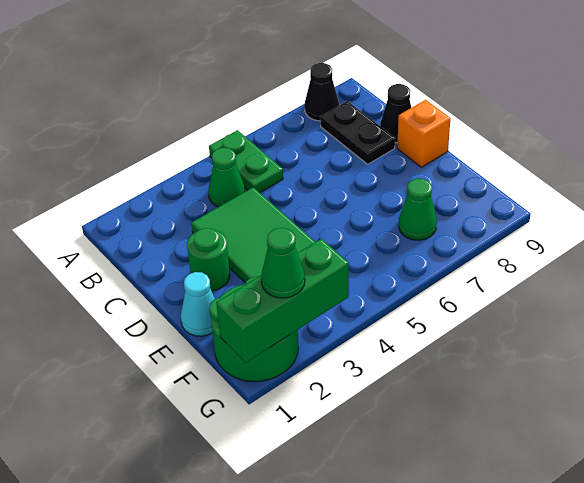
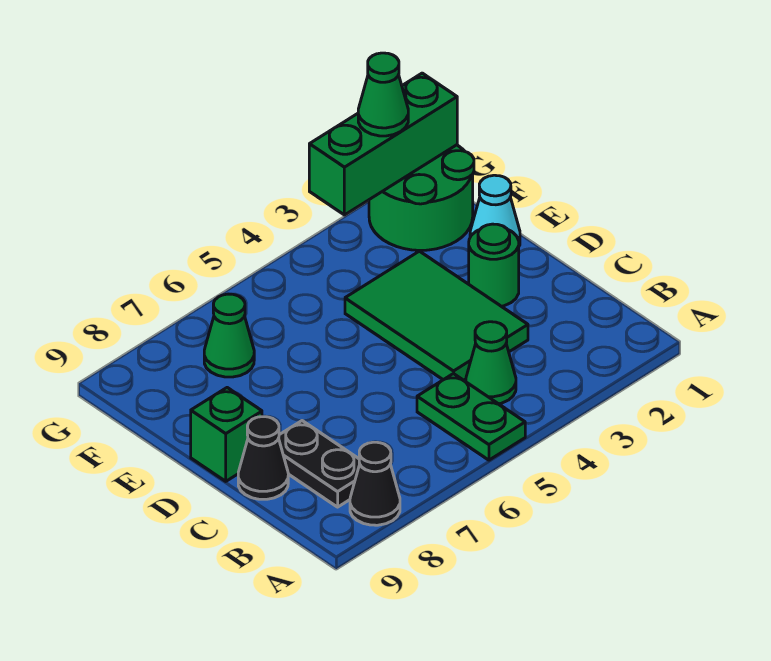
orange brick D9 level 1 -> green brick D9 level 1

